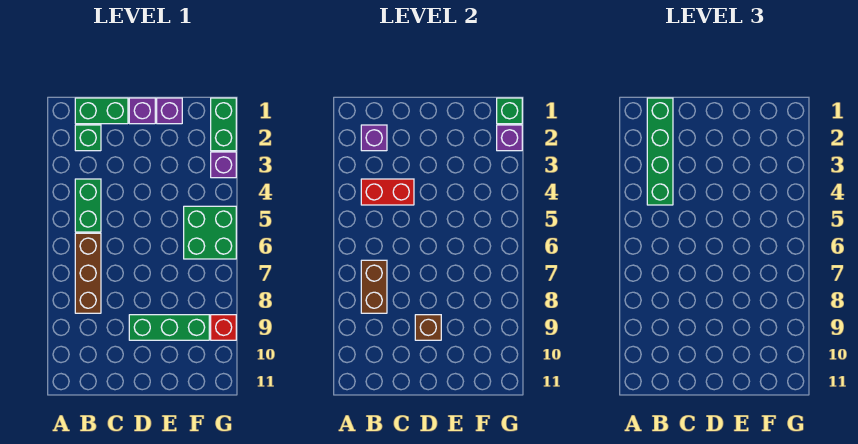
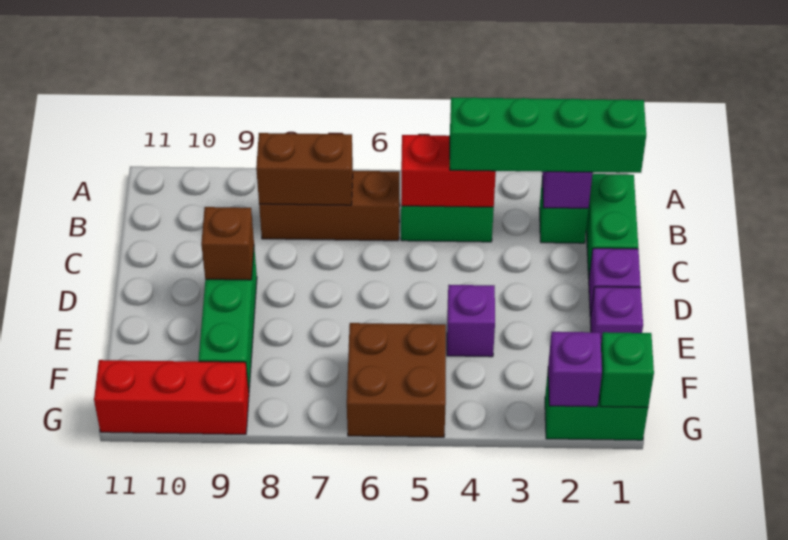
red brick B4:C4 level 2 -> red brick B4:B5 level 2
green brick F5:G6 level 1 -> brown brick F5:G6 level 1
purple brick G3 level 1 -> purple brick E4 level 1
red brick G9 level 1 -> red brick G9:G11 level 1

